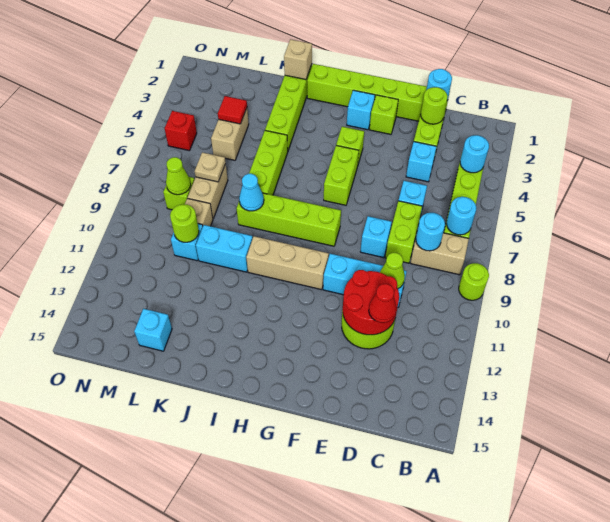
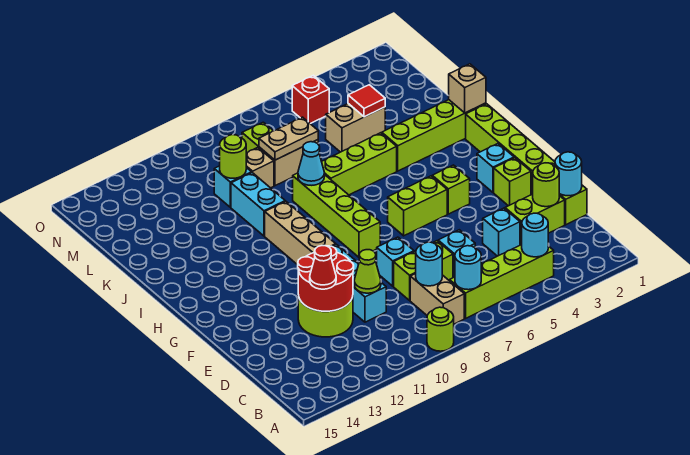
tan plate L7 level 2 -> tan plate L7:L8 level 2
cyan brick L14 level 1 -> none
lime cone M8 level 2 -> none

